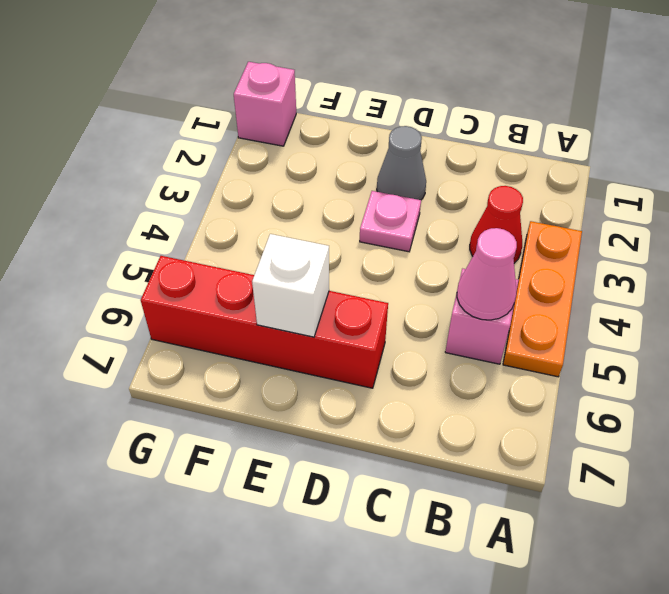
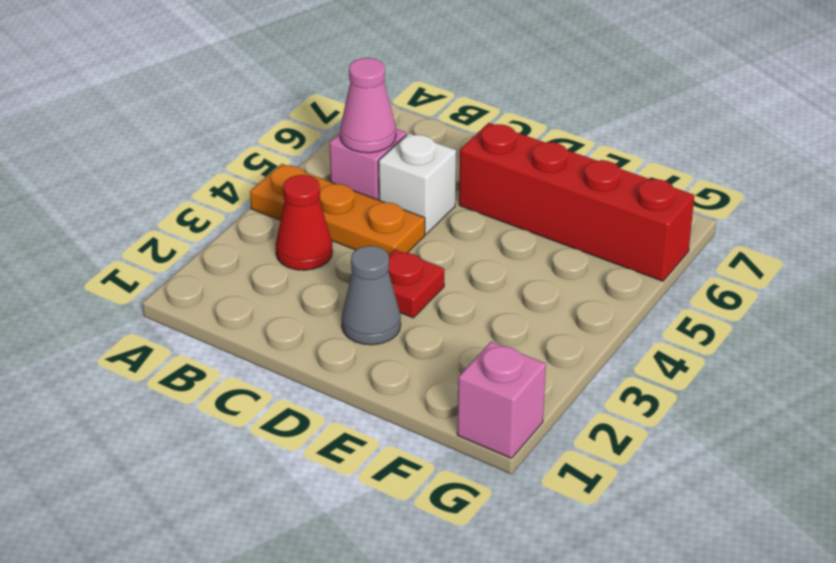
orange plate A3:A5 level 1 -> orange plate A4:C4 level 1
pink plate D3 level 1 -> red plate D3 level 1
white brick E6 level 2 -> white brick C5 level 1

